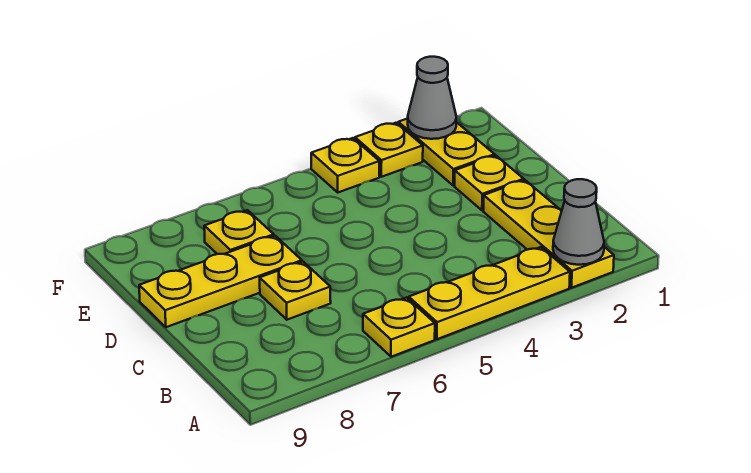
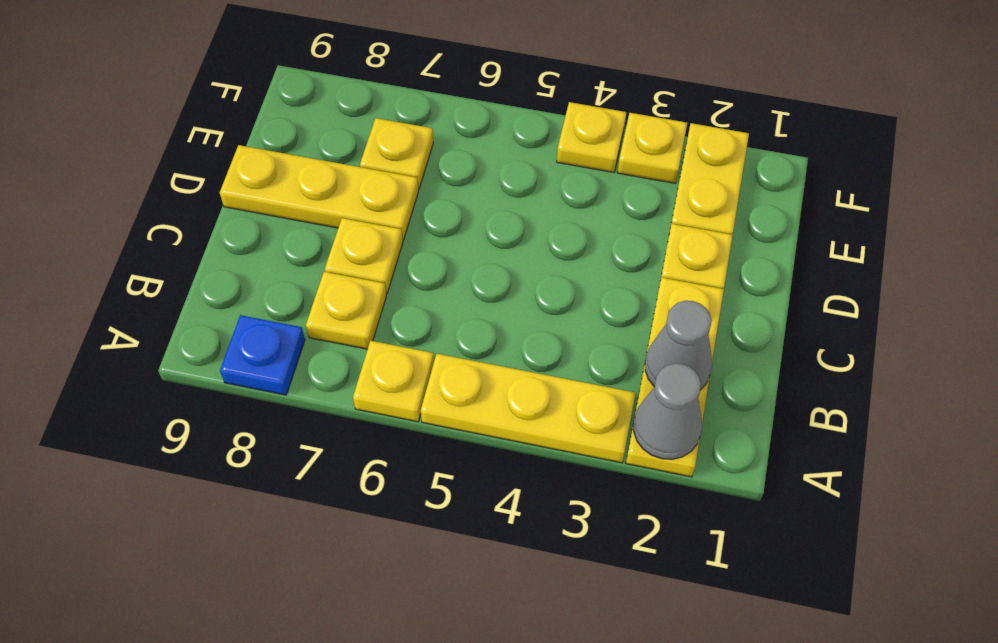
none -> blue plate A8 level 1
none -> yellow plate B7 level 1
grey cone F2 level 2 -> grey cone B2 level 2

